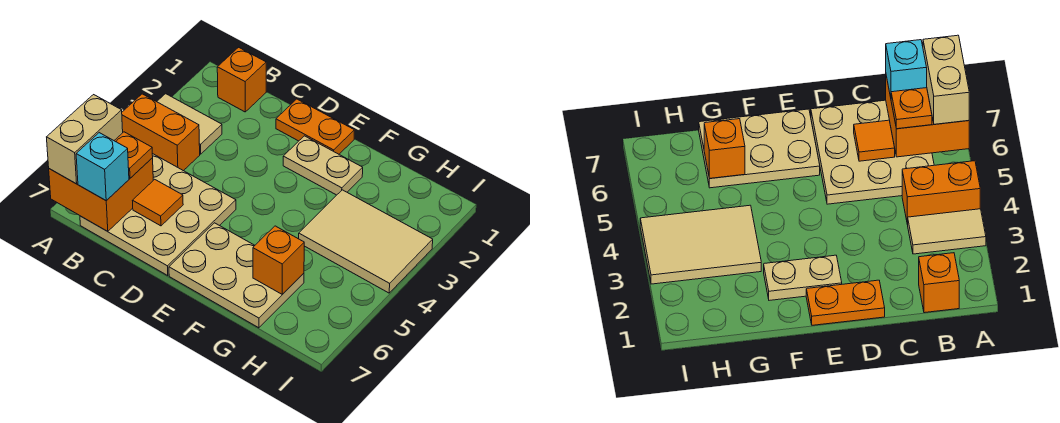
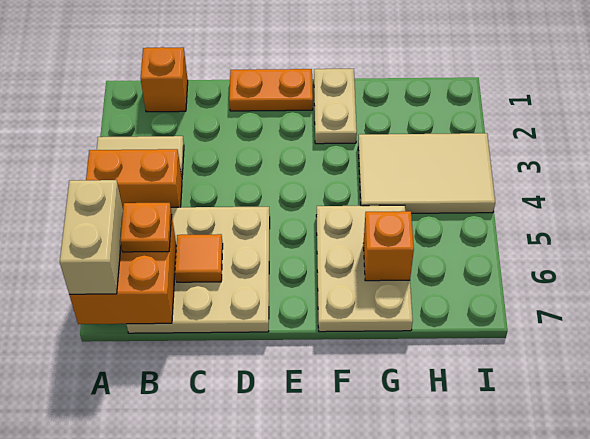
cyan brick B7 level 3 -> none
tan plate E2:F2 level 1 -> tan plate F1:F2 level 1
tan plate E6:G7 level 1 -> tan plate F5:G7 level 1

